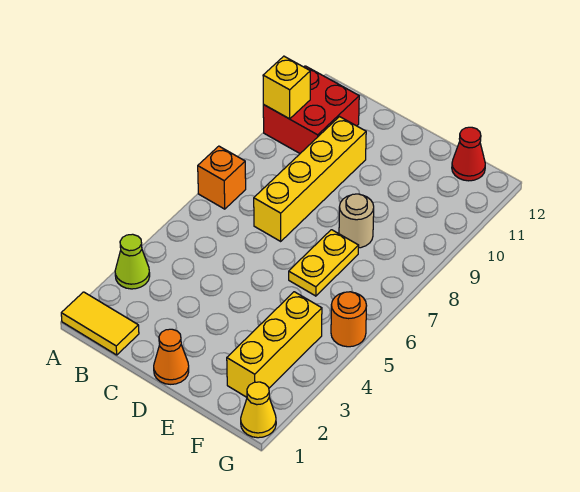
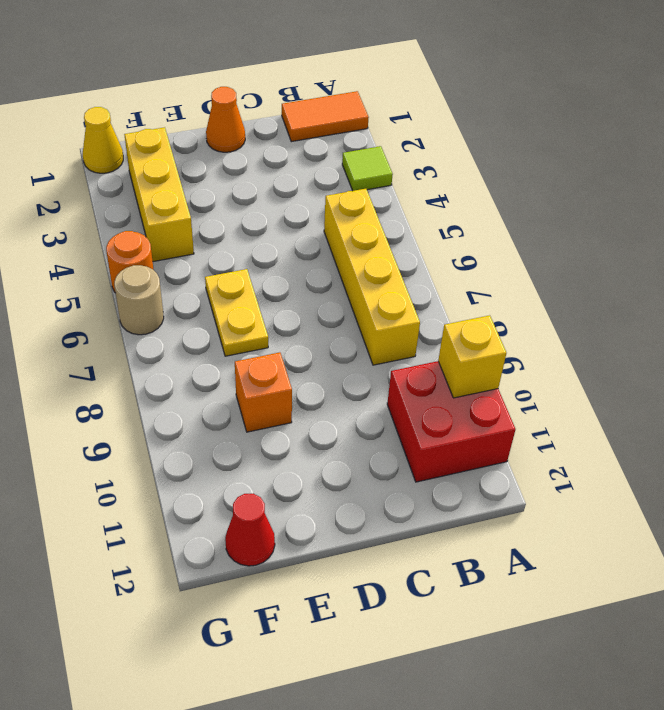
yellow tile A1:B1 level 1 -> orange tile A1:B1 level 1
lime cone A3 level 1 -> lime tile A3 level 1
orange brick A7 level 1 -> orange brick E9 level 1
yellow brick C7:C10 level 1 -> yellow brick B5:B8 level 1
tan round brick E8 level 1 -> tan round brick G6 level 1

